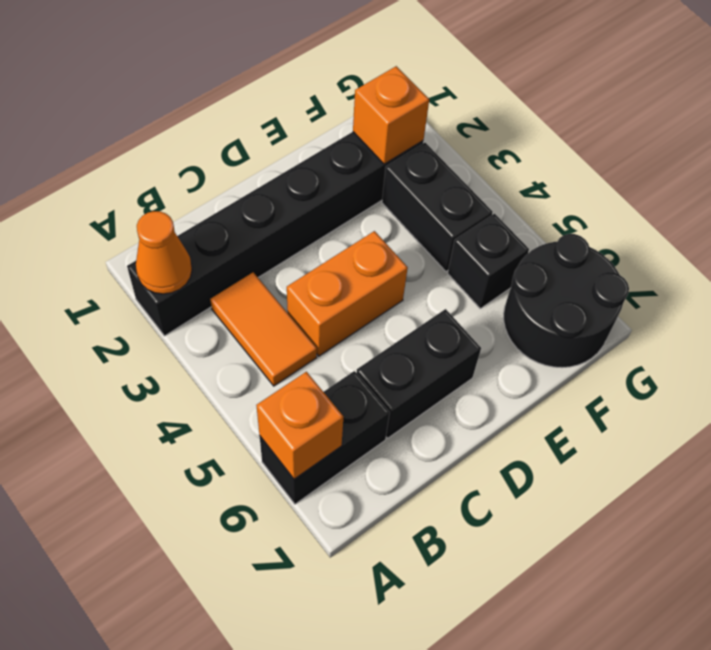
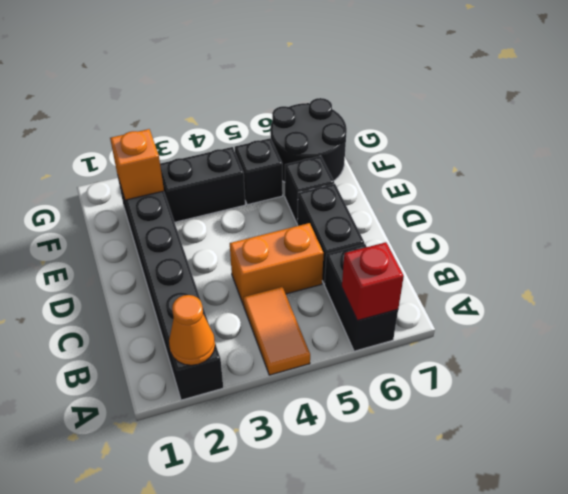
orange brick A6 level 2 -> red brick A6 level 2
orange tile B3:B4 level 1 -> orange tile A4:B4 level 1
orange brick C4:D4 level 1 -> orange brick C4:C5 level 1
none -> black brick E6 level 1

